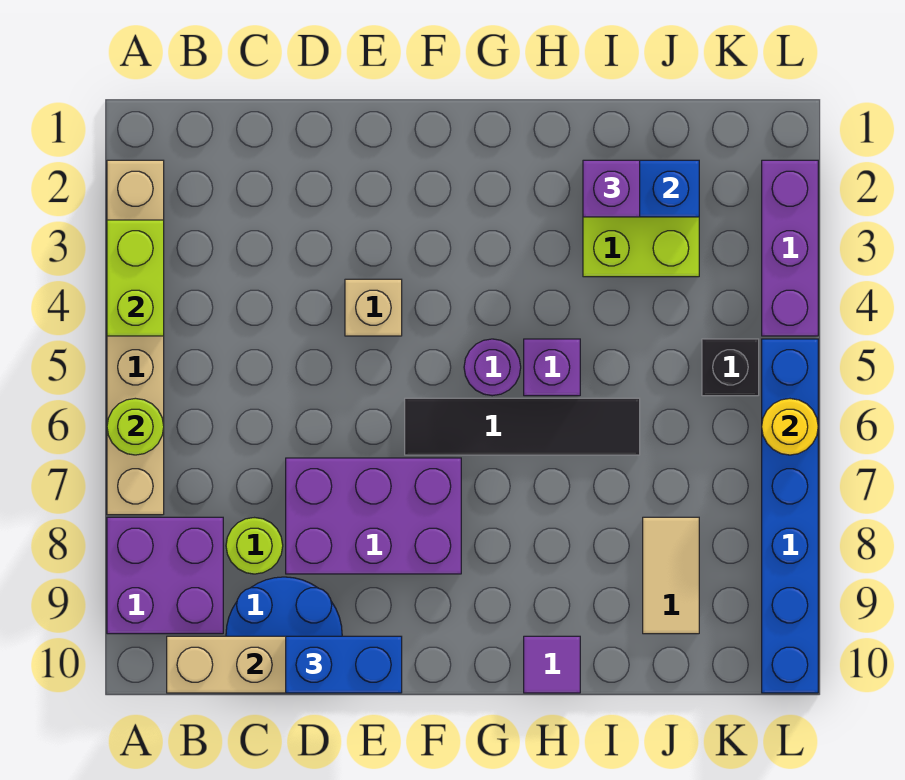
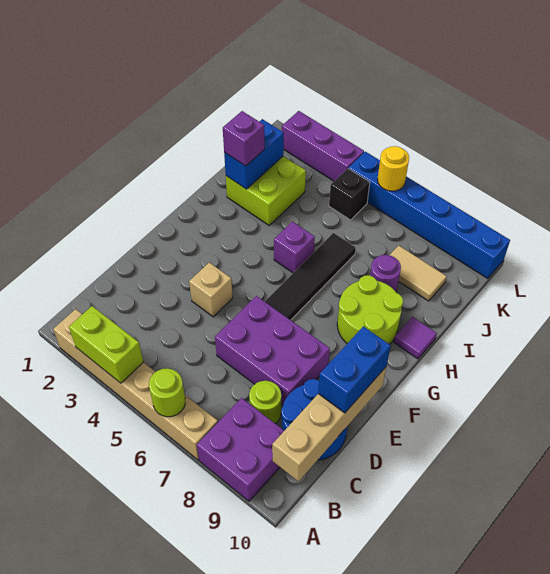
purple brick D7:F8 level 1 -> purple brick D6:E8 level 1
purple round brick G5 level 1 -> purple round brick I8 level 1
none -> lime round brick G8:H9 level 1

